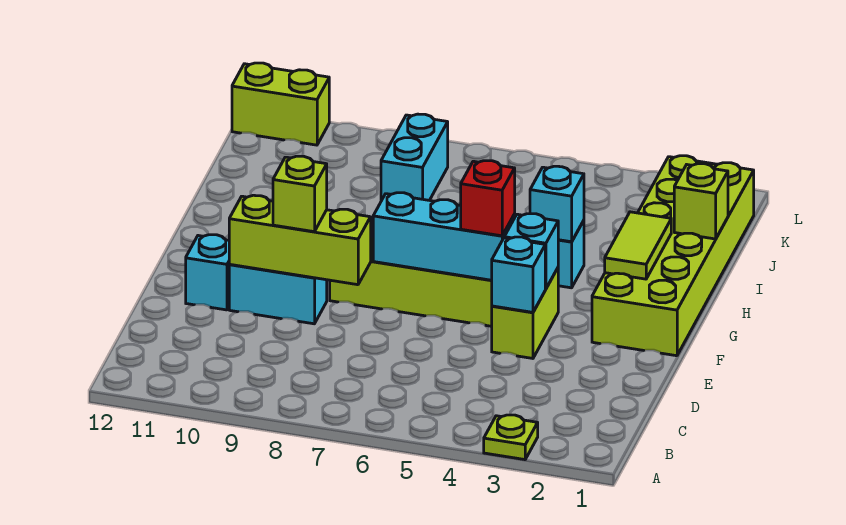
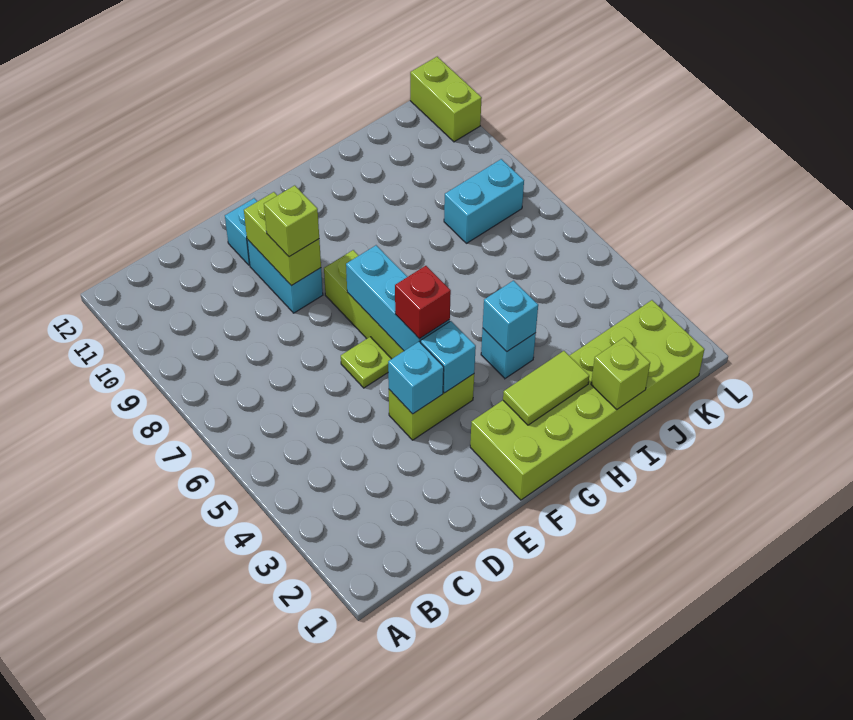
lime plate A3 level 1 -> lime plate E6 level 1
lime brick E8:E10 level 2 -> lime brick E9:E10 level 2

